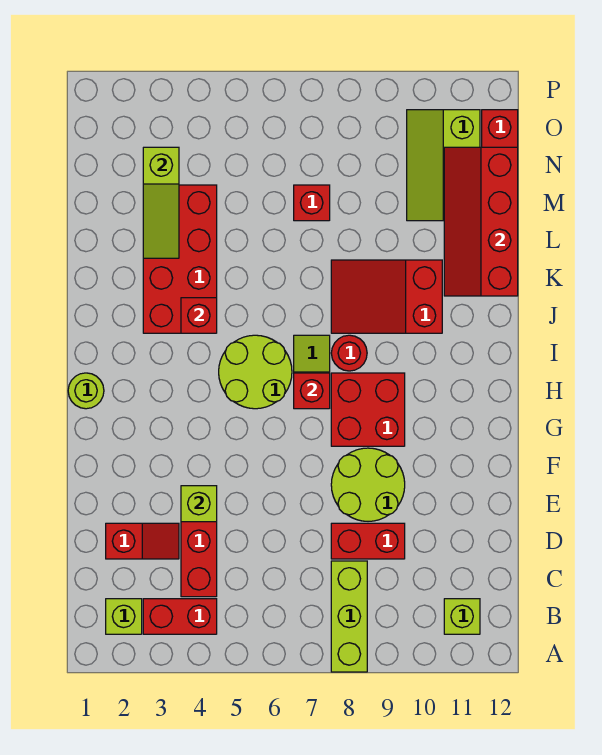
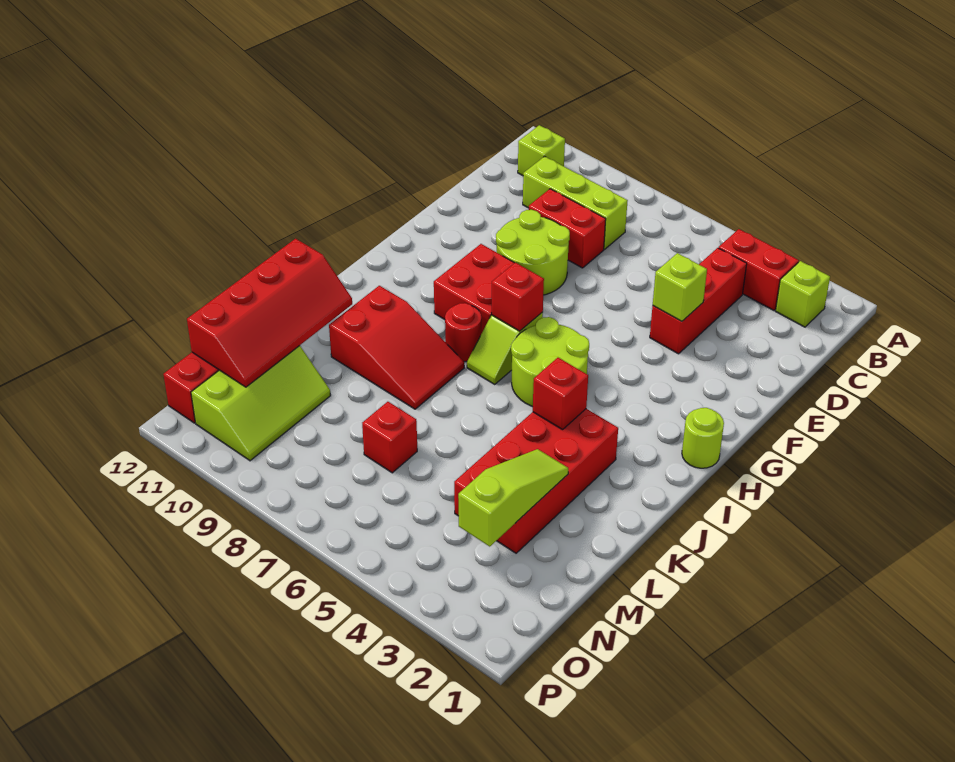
lime brick A8:C8 level 1 -> lime brick C8:C10 level 1
red slope D2:D3 level 1 top 2 -> none

